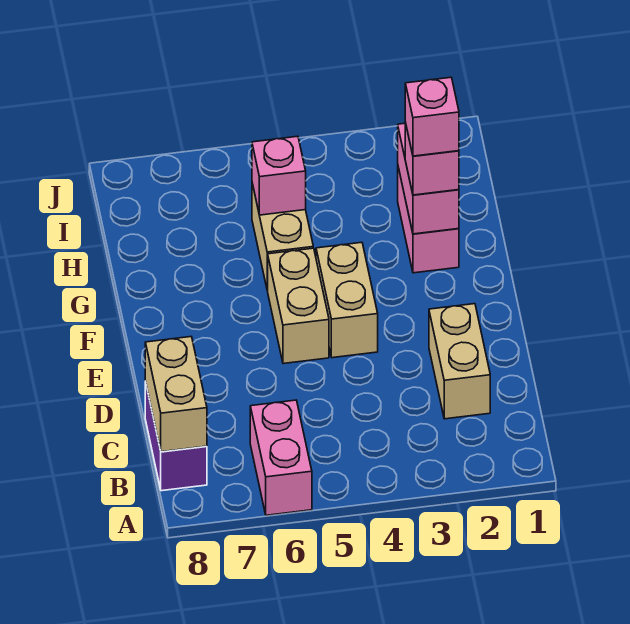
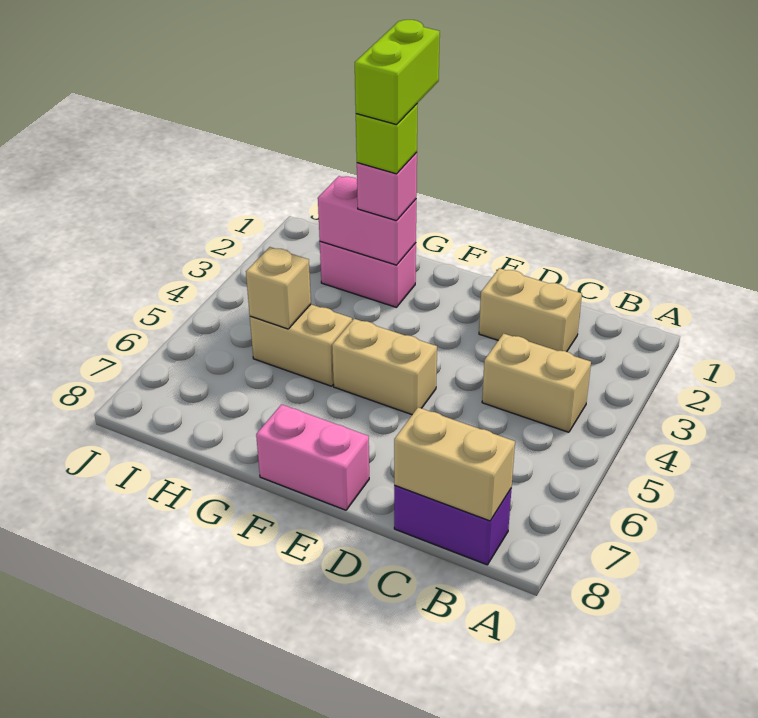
pink brick A6:B6 level 1 -> pink brick E8:F8 level 1
tan brick E4:F4 level 1 -> tan brick B4:C4 level 1
none -> lime brick G1:G2 level 5
pink brick G2 level 4 -> lime brick G2 level 4
pink brick H5 level 2 -> tan brick H5 level 2

